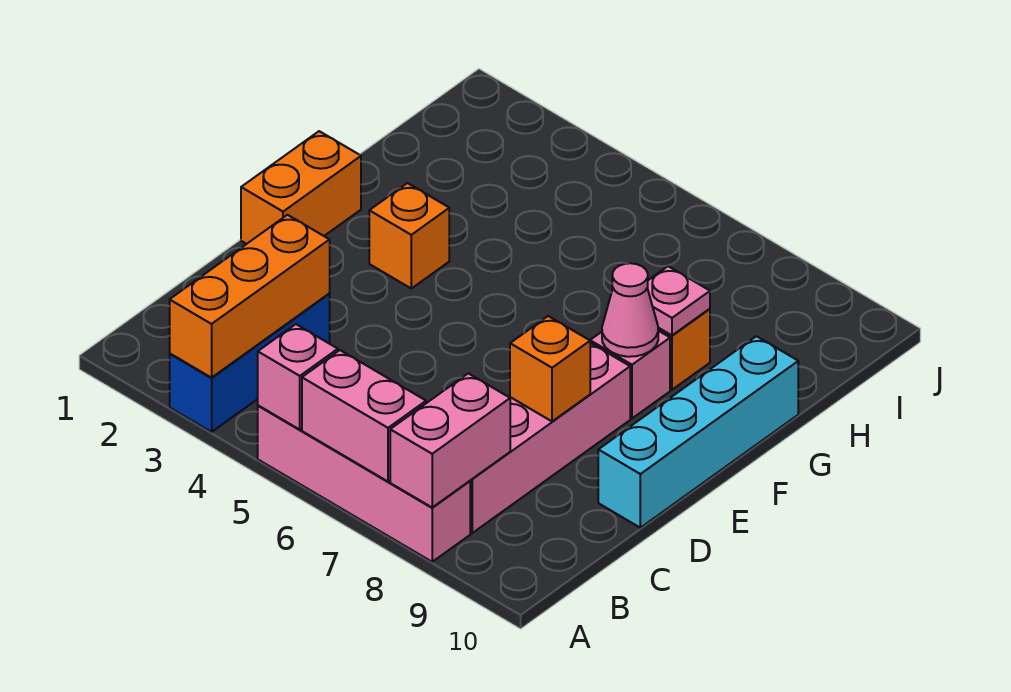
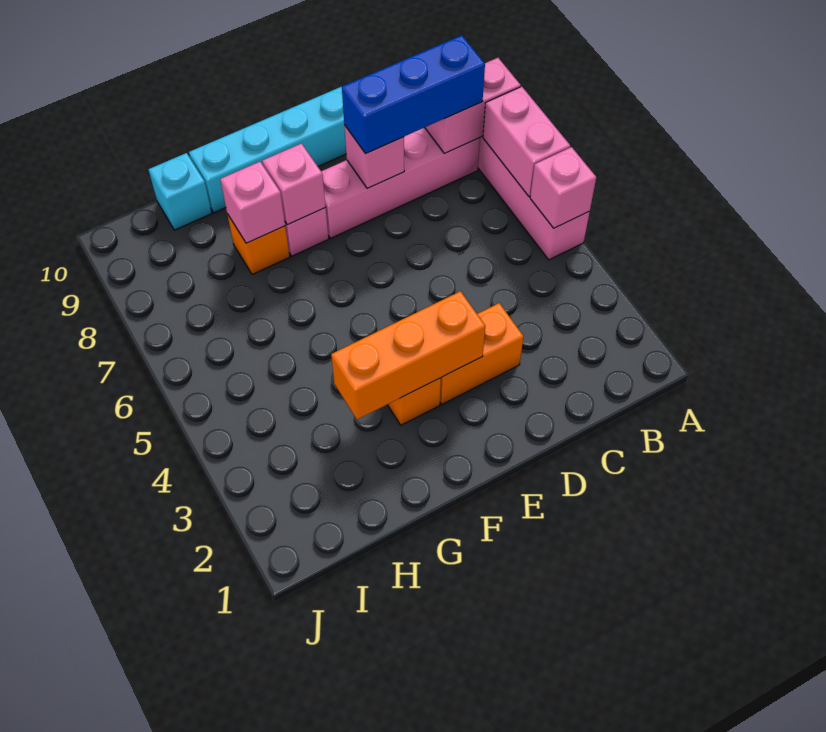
blue brick A3:C3 level 1 -> blue brick B8:D8 level 3
orange brick A3:C3 level 2 -> orange brick E3:G3 level 2
orange brick D8 level 2 -> pink brick D8 level 2
orange brick E1:F1 level 1 -> orange brick D3:E3 level 1
pink cone F8 level 2 -> pink brick F8 level 2
pink plate G8 level 2 -> pink brick G8 level 2
none -> cyan brick H10 level 1

